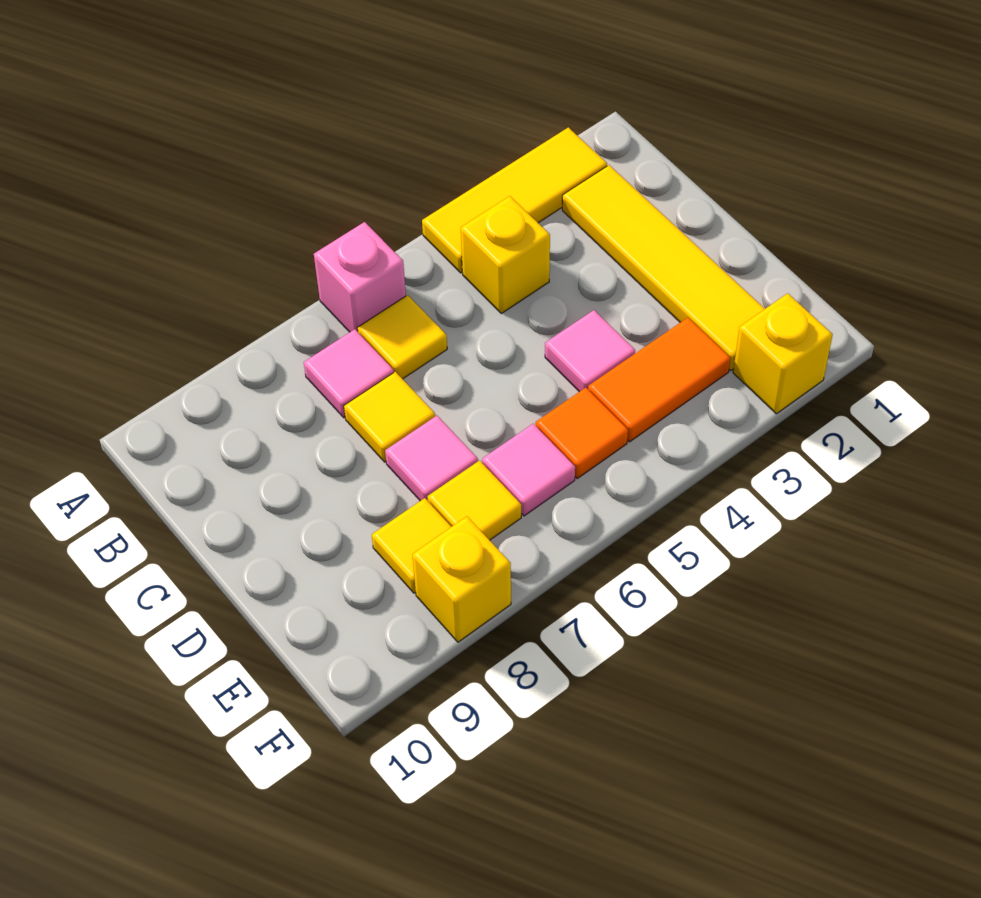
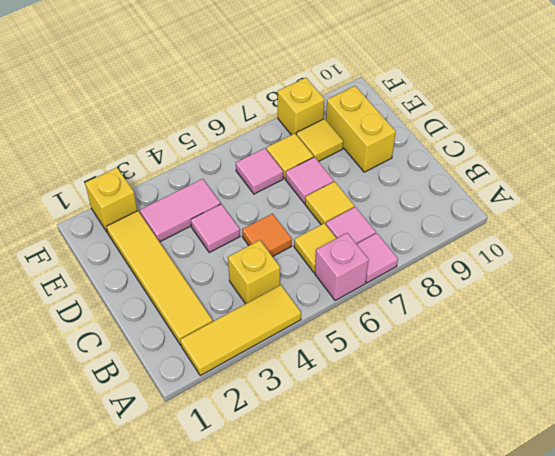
none -> pink tile A7 level 1
none -> yellow brick D9:E9 level 1
orange tile E3:E4 level 1 -> pink tile E3:E4 level 1
orange tile E5 level 1 -> orange tile C5 level 1

